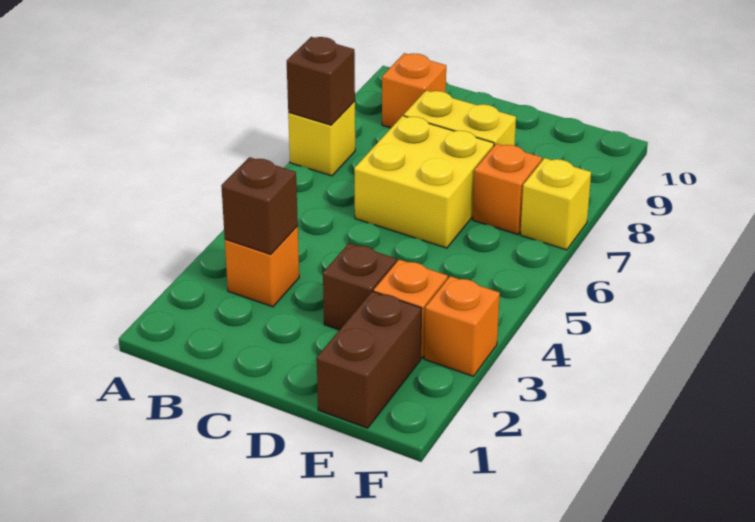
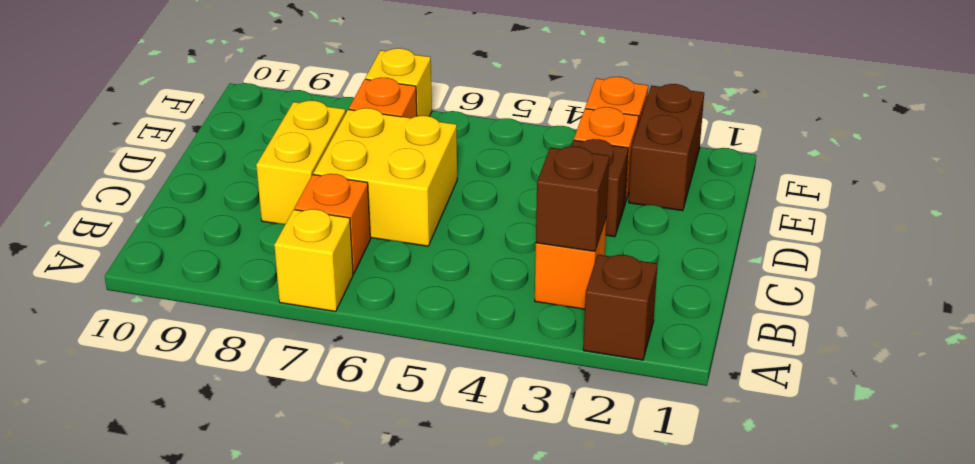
brown brick A7 level 2 -> brown brick A2 level 1
orange brick B9 level 1 -> orange brick B7 level 1
brown brick E1:E2 level 1 -> brown brick E2:F2 level 1

